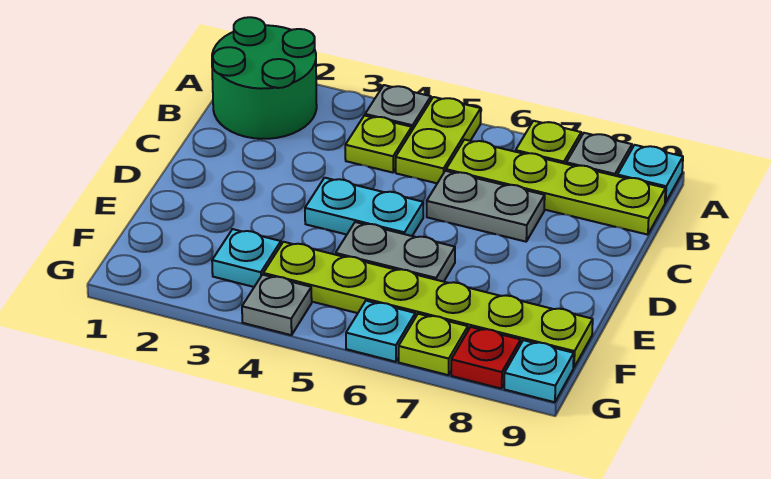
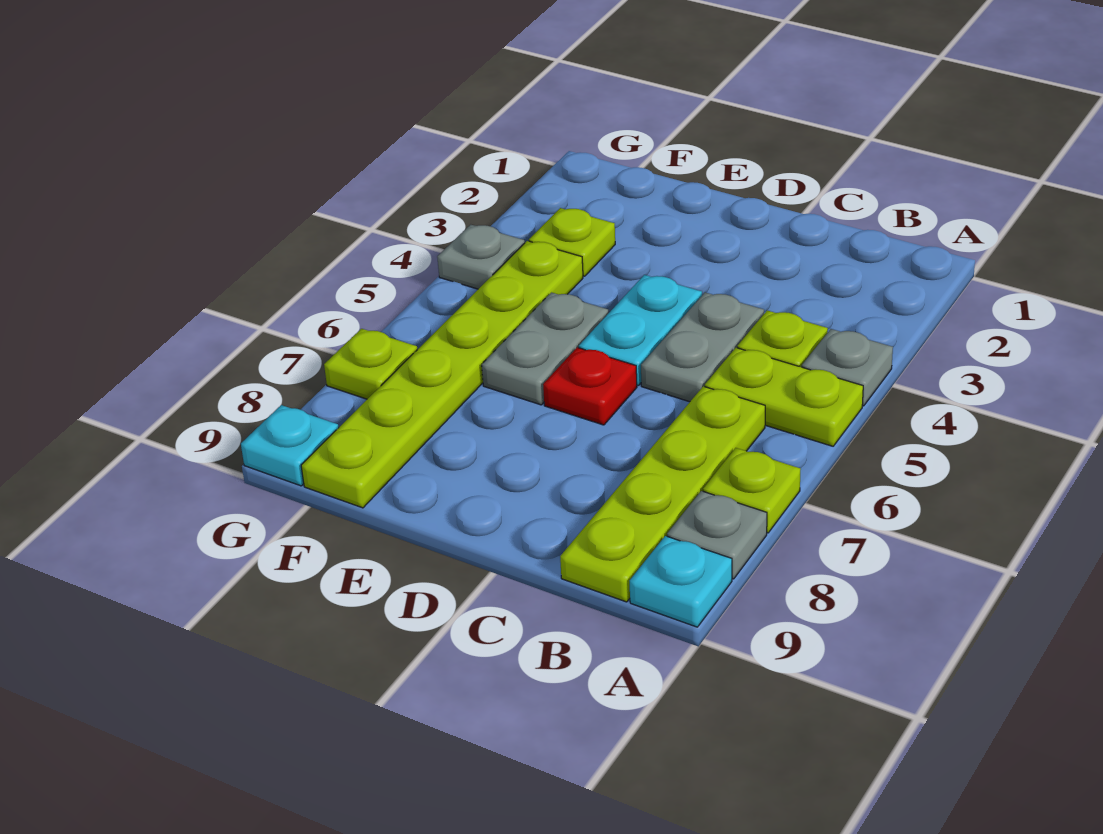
green round brick A1:B2 level 1 -> none
grey plate C6:C7 level 1 -> grey plate C4:C5 level 1
cyan plate F3 level 1 -> lime plate F3 level 1
cyan plate G6 level 1 -> none
red plate G8 level 1 -> red plate D6 level 1

